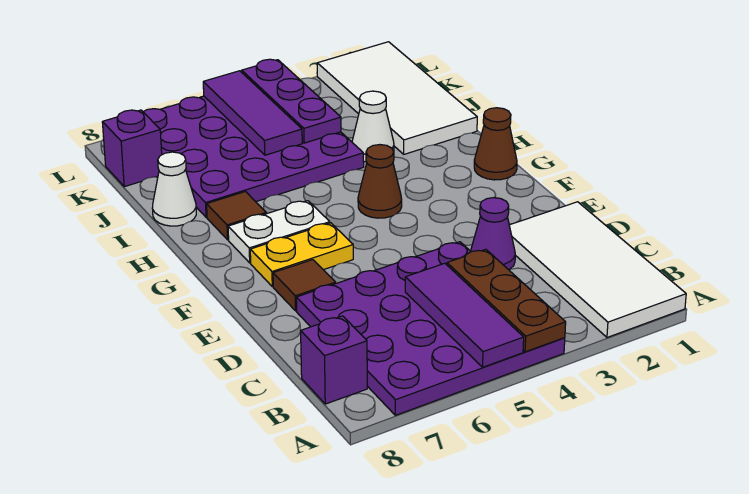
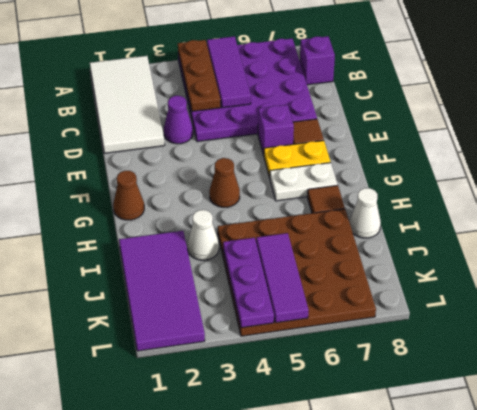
white tile I1:L2 level 1 -> purple tile I1:L2 level 1
purple plate I4:L7 level 1 -> brown plate I4:L7 level 1
purple brick K8 level 1 -> purple brick E6 level 1

